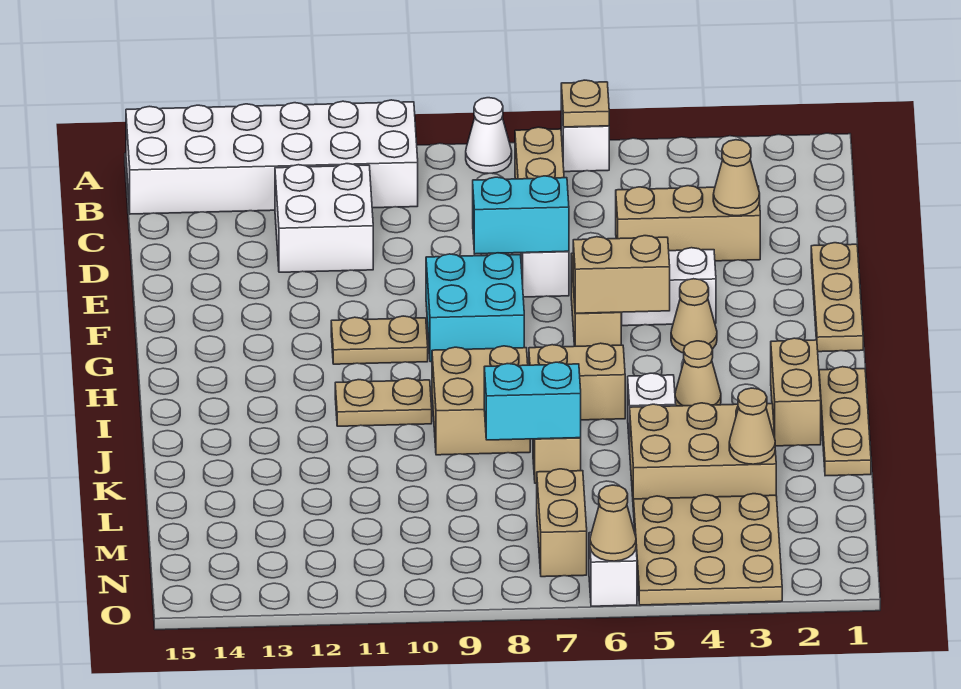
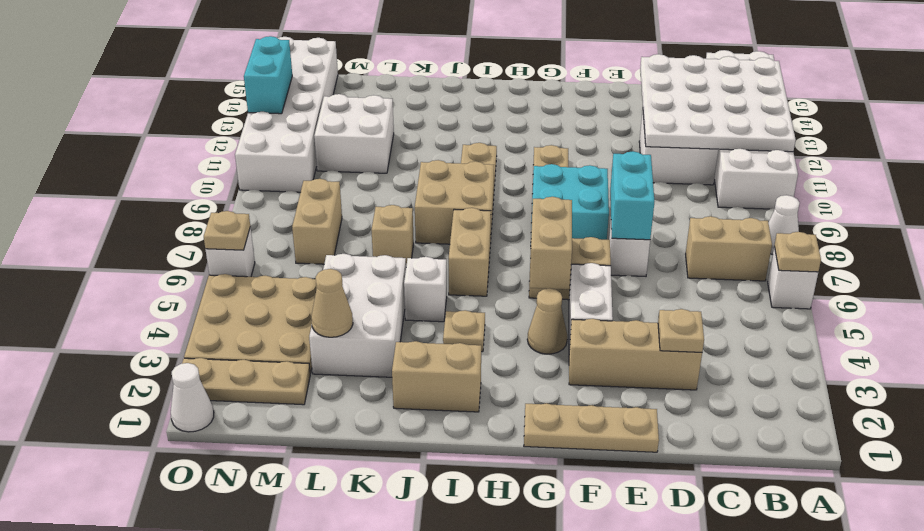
none -> white plate A11:D14 level 2
tan brick D3:D5 level 1 -> tan brick D3:F3 level 1
tan cone D3 level 2 -> tan plate D3 level 2
tan plate I1:K1 level 1 -> tan plate M2:O2 level 1
tan cone I4 level 1 -> tan plate I4 level 1
tan brick K3:L5 level 1 -> white brick K3:L5 level 1
cyan brick K7:K8 level 2 -> cyan brick O12:O13 level 2
none -> white brick L11:M12 level 1
tan brick M7:N7 level 1 -> tan brick M7:M8 level 1
none -> white brick N10:O15 level 1
none -> white cone O1 level 1
tan cone O6 level 2 -> tan plate O6 level 2

